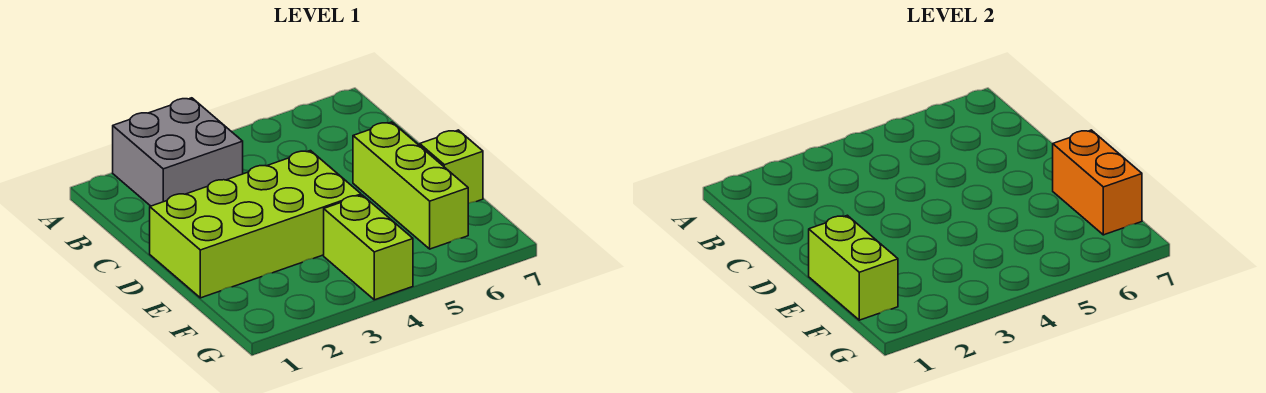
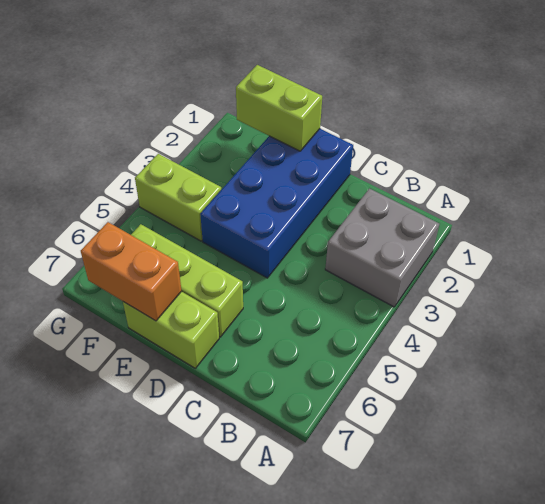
lime brick D1:E4 level 1 -> blue brick D1:E4 level 1
lime brick E7 level 1 -> lime brick D7:E7 level 1

